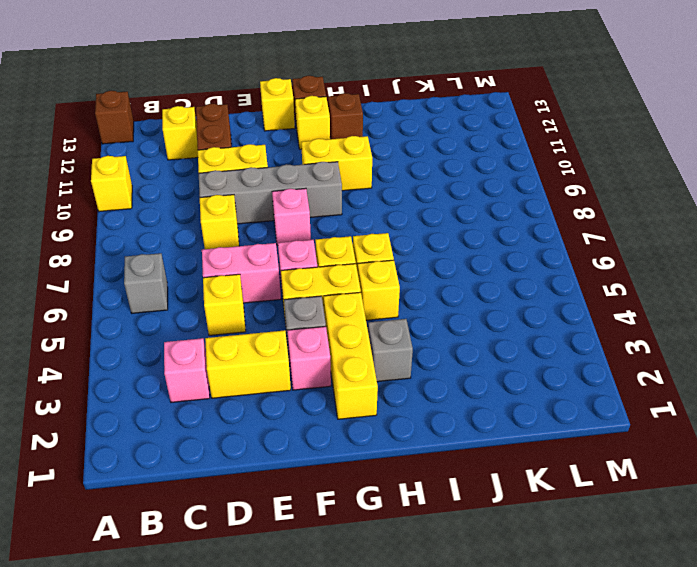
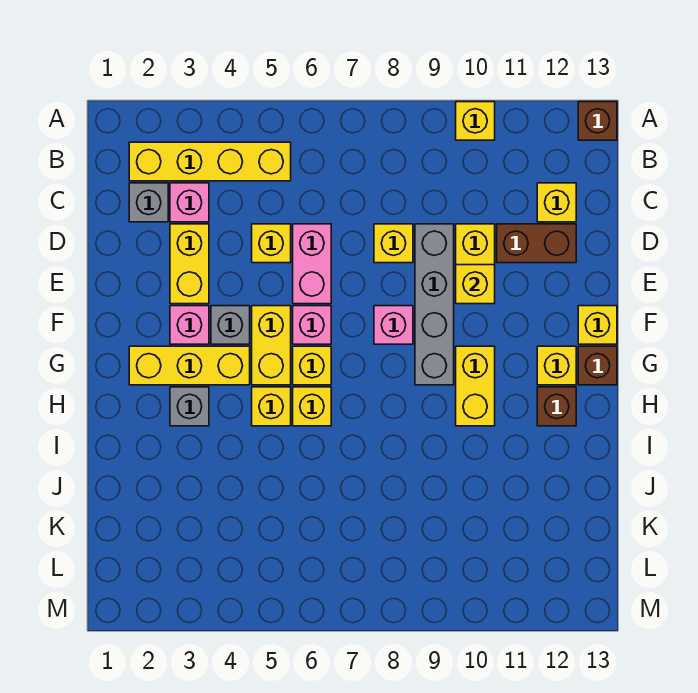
none -> yellow brick B2:B5 level 1
grey brick B6 level 1 -> grey brick C2 level 1
none -> yellow brick E10 level 2

